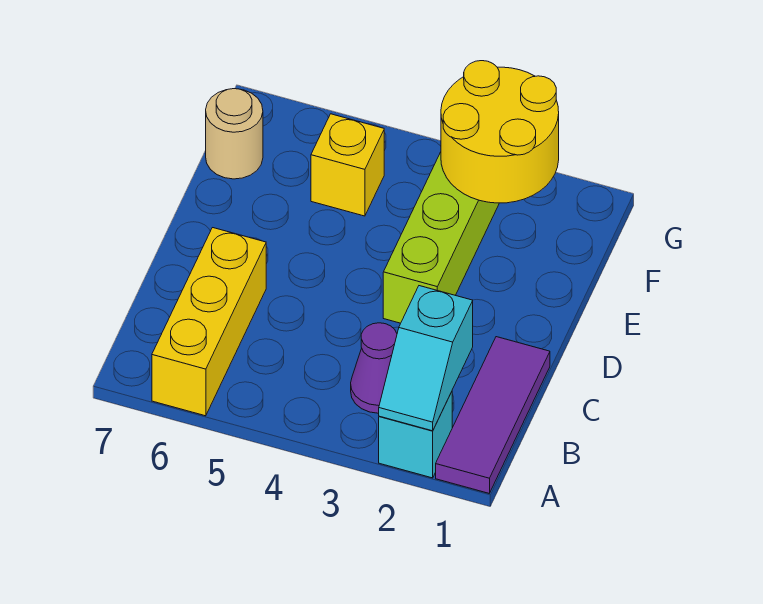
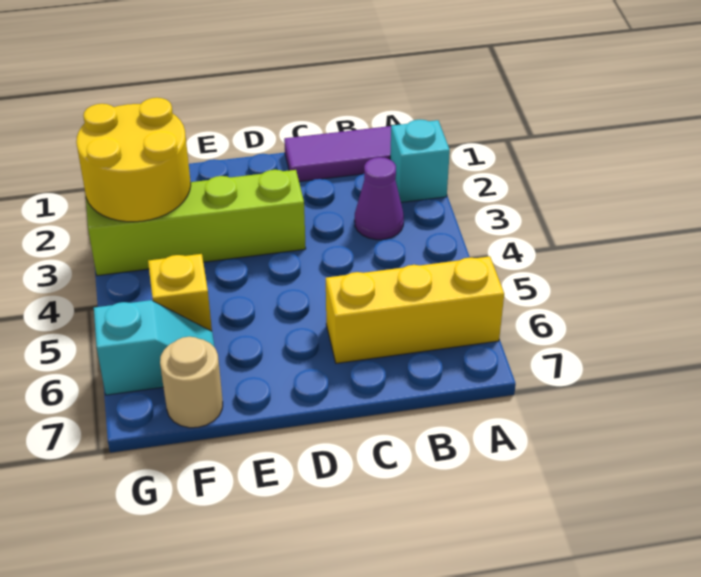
cyan slope A2:B2 level 2 top B -> cyan slope F6:G6 level 1 top G

